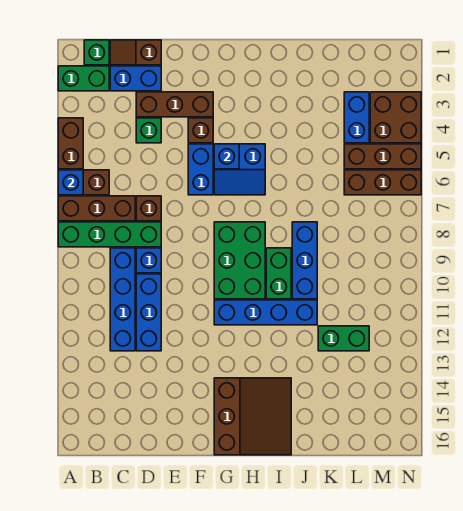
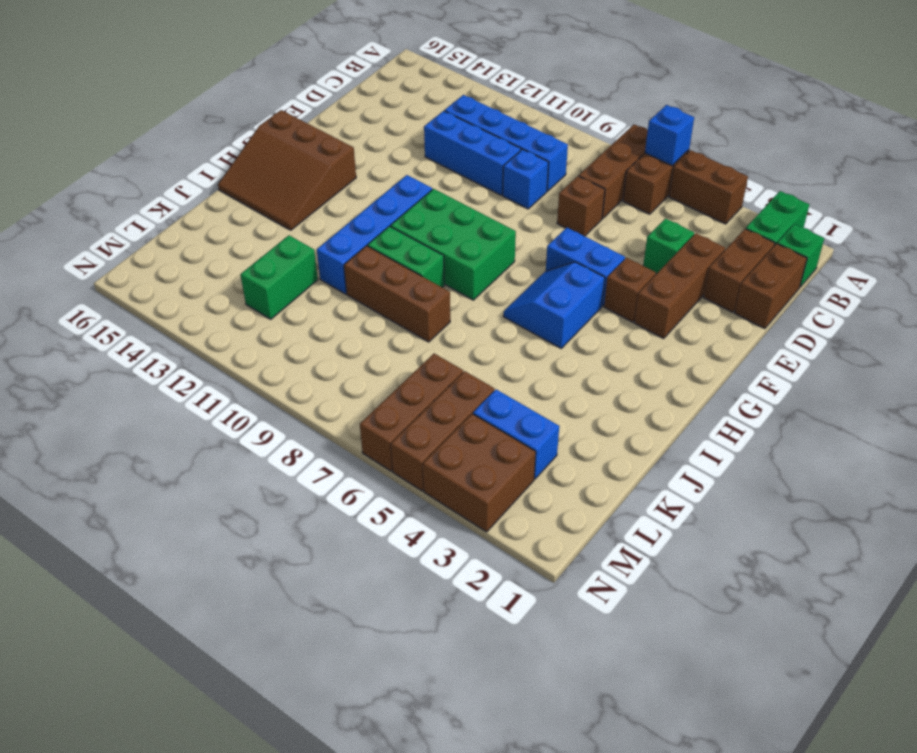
green brick A8:D8 level 1 -> none
brown slope C1:D1 level 1 top D -> brown brick C1:D1 level 1
blue brick C2:D2 level 1 -> brown brick C2:D2 level 1
blue brick G5 level 2 -> none
blue brick J8:J10 level 1 -> brown brick J8:J10 level 1

